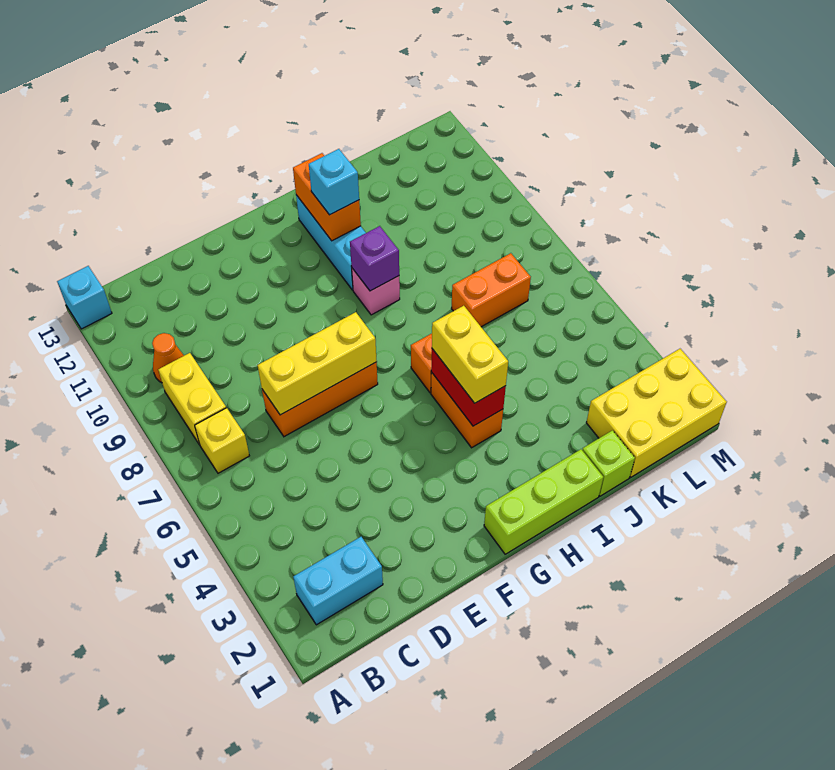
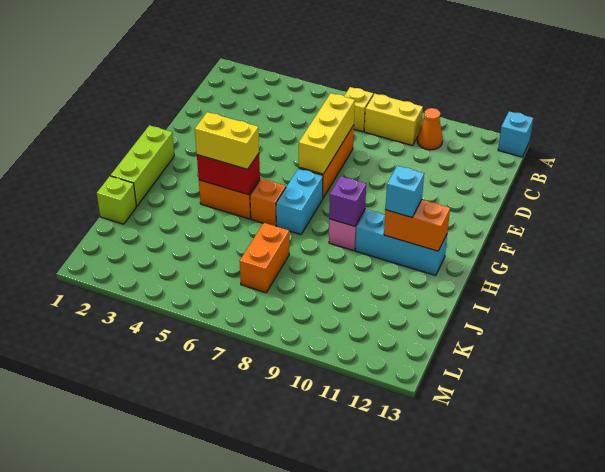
cyan brick B2:C2 level 1 -> cyan brick G7:H7 level 1
yellow brick K1:M2 level 1 -> none

